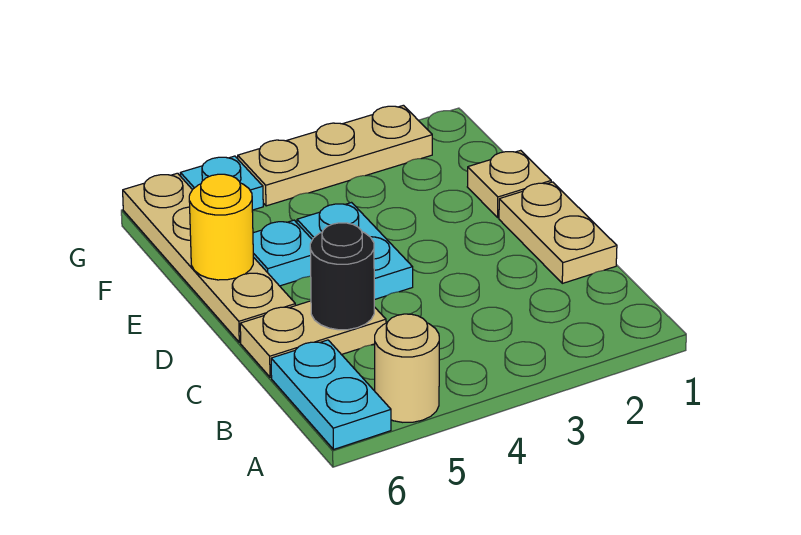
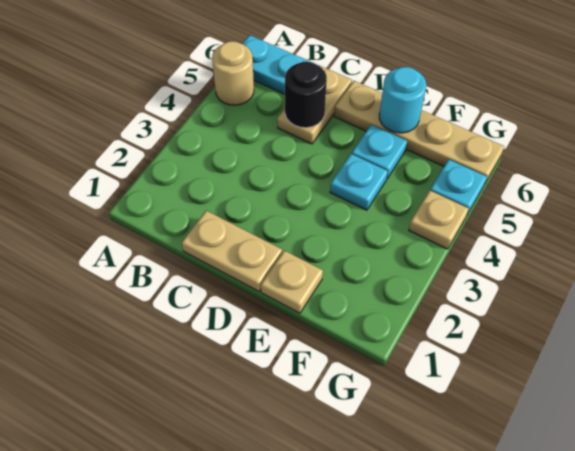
cyan plate D4:E4 level 1 -> cyan plate E4 level 1
yellow round brick E6 level 2 -> cyan round brick E6 level 2
tan plate G2:G4 level 1 -> tan plate G4 level 1

